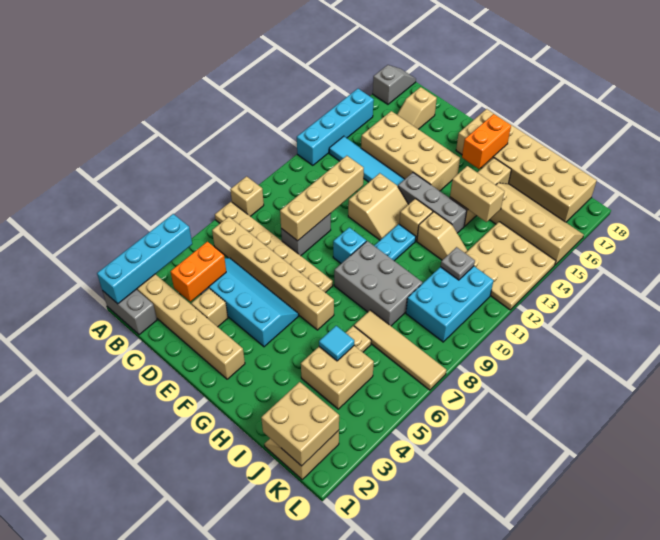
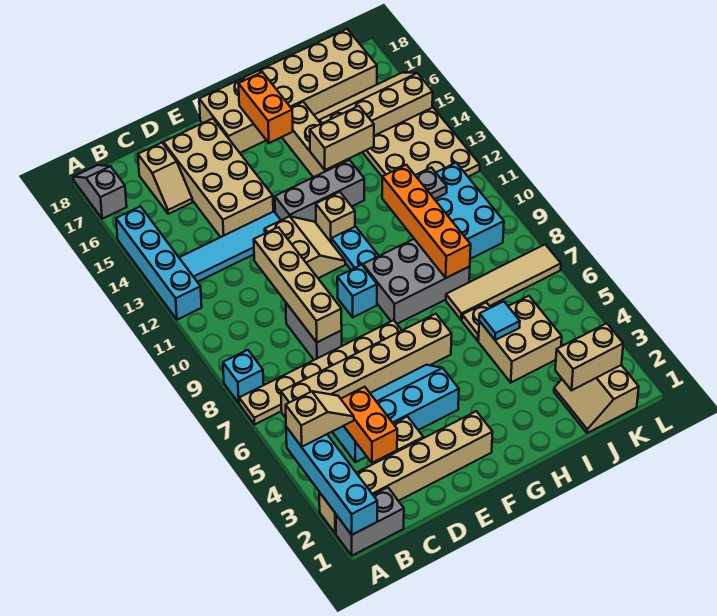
tan brick A8 level 1 -> cyan brick A8 level 1
tan brick C14:F15 level 1 -> tan brick D14:E17 level 1
tan slope H12:I12 level 1 top H -> tan slope A4:B4 level 3 top A
none -> orange brick I8:I11 level 2
tan brick J1:K2 level 2 -> tan brick J2:K2 level 2

